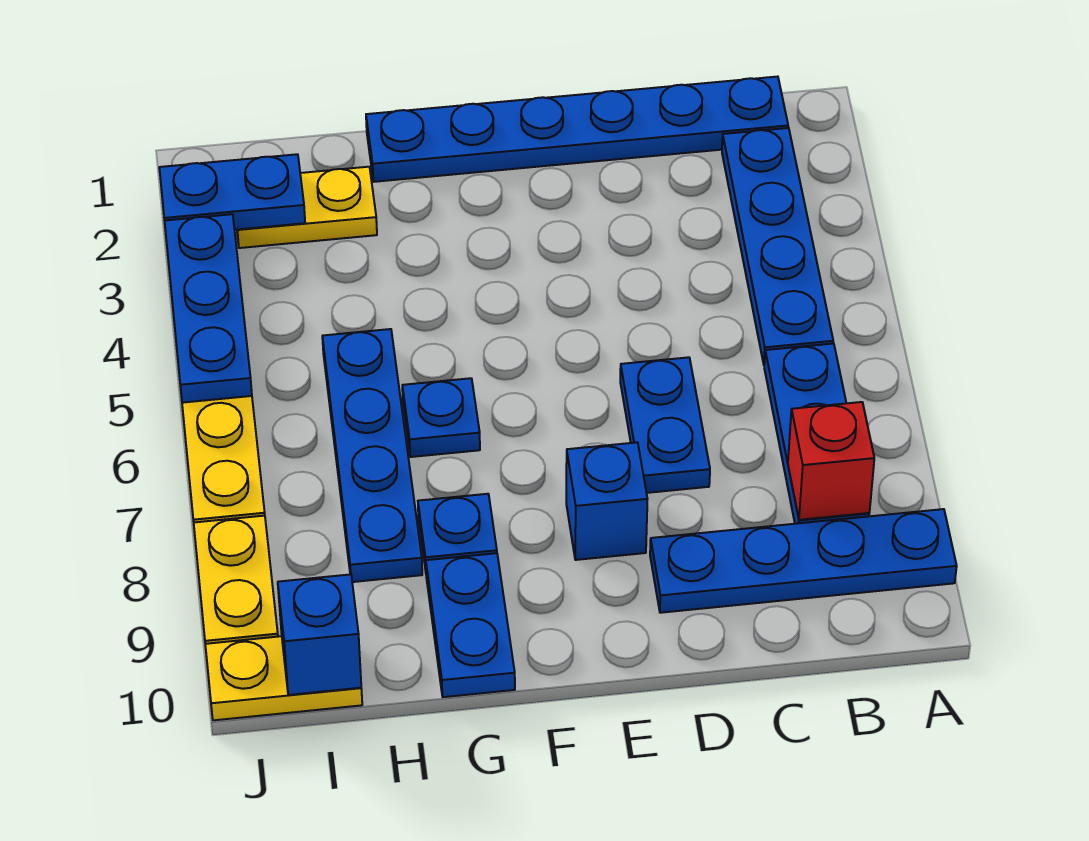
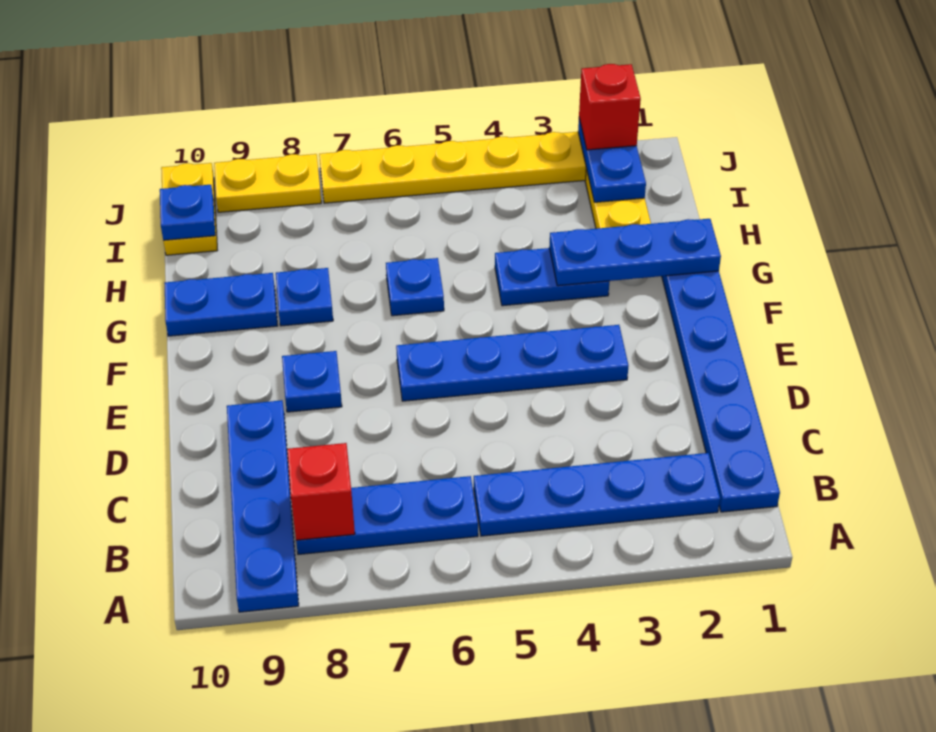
blue plate D6:D7 level 1 -> blue plate G3:G4 level 1
blue brick E8 level 1 -> blue plate E8 level 1
blue plate H5:H8 level 1 -> blue plate E3:E6 level 1
blue brick I10 level 2 -> blue plate I10 level 2
none -> red brick J2 level 3
blue plate J3:J5 level 2 -> blue plate G1:G3 level 2

